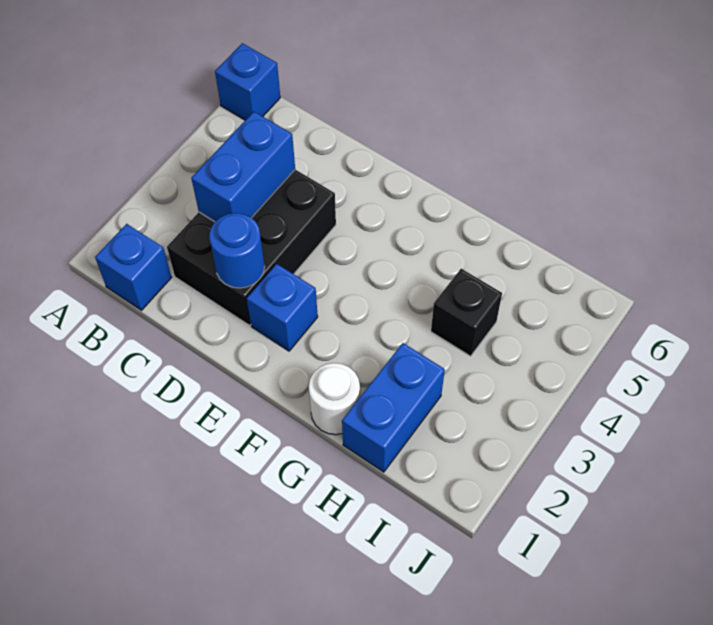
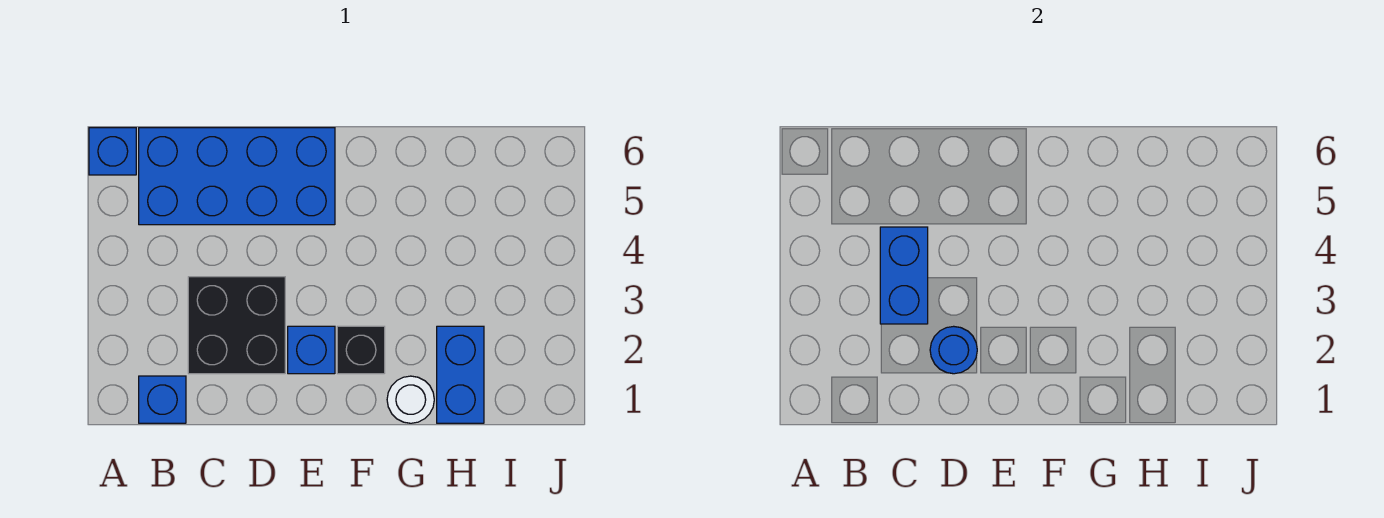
none -> blue brick B5:E6 level 1
black brick C2:D4 level 1 -> black brick C2:D3 level 1
black brick H4 level 1 -> black brick F2 level 1

